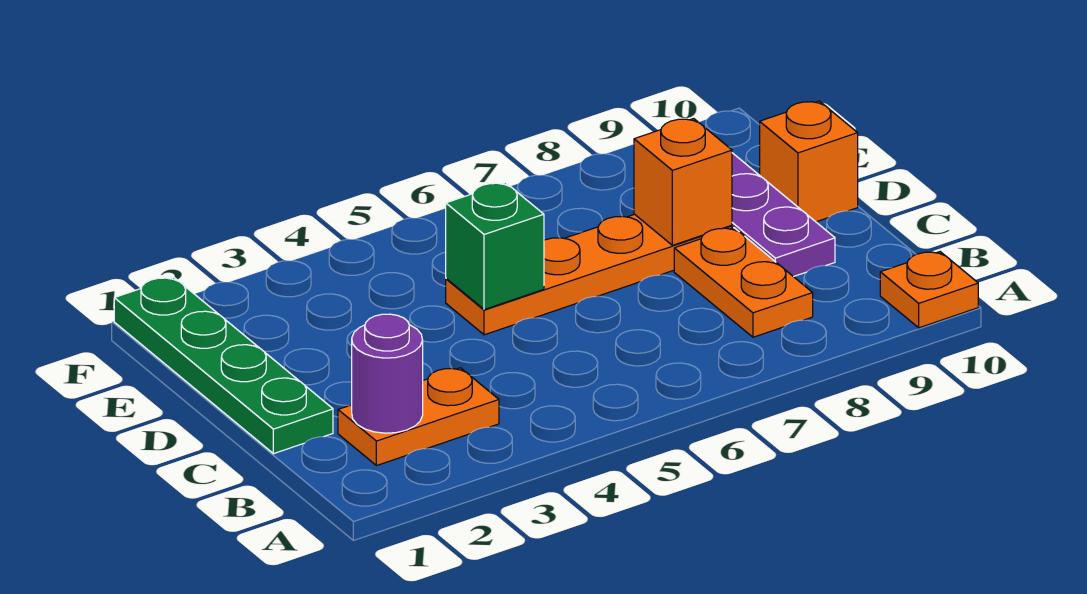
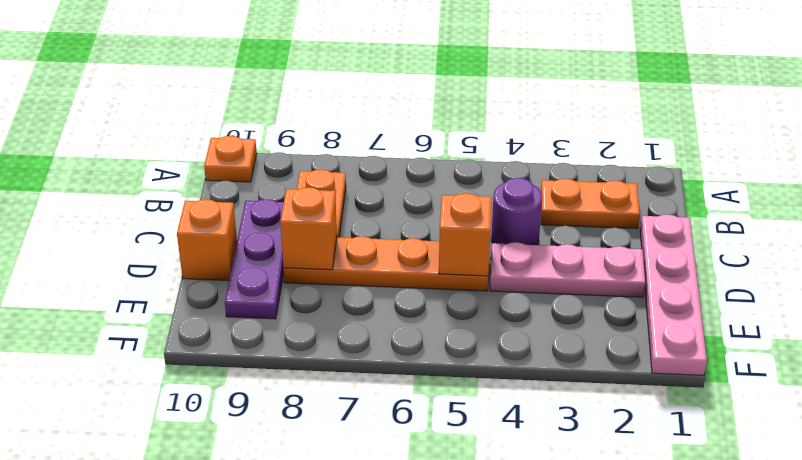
purple round brick B2 level 2 -> purple round brick C4 level 1
green plate C1:F1 level 1 -> pink plate C1:F1 level 1
none -> pink plate D2:D4 level 1
green brick D5 level 2 -> orange brick D5 level 2

